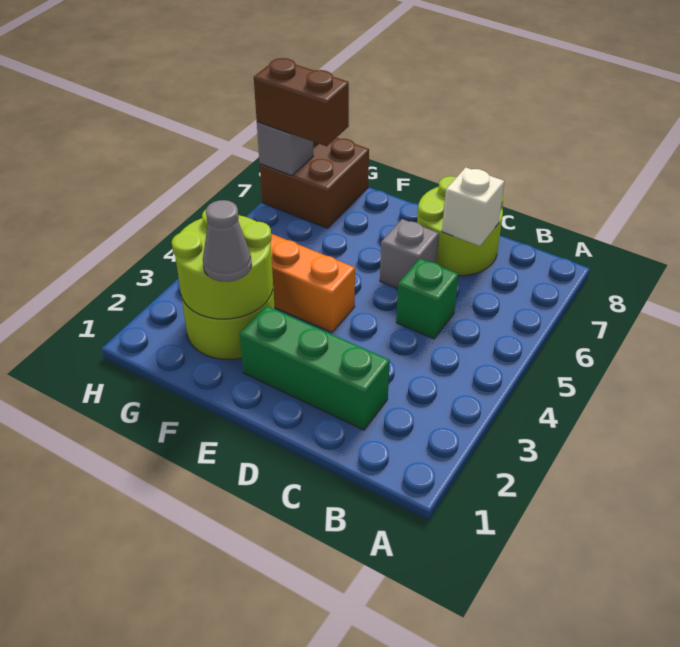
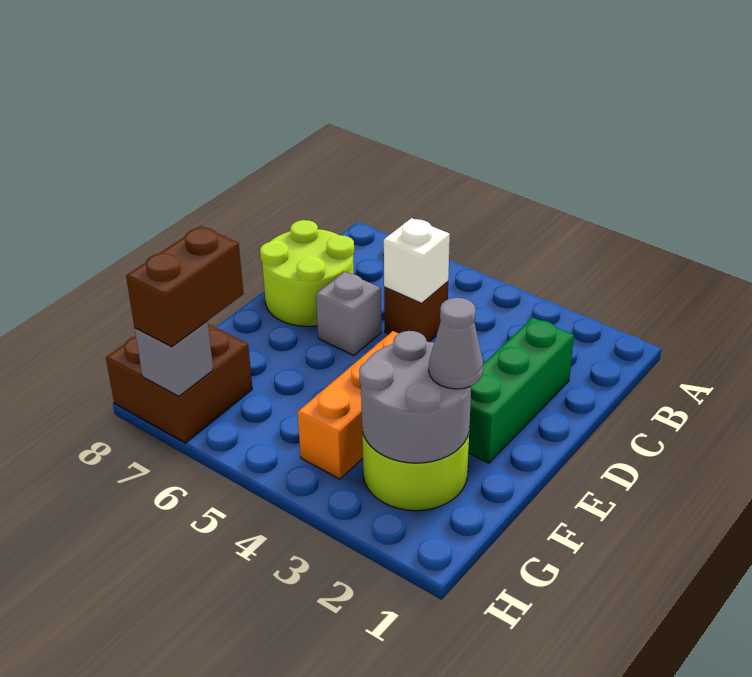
green brick C5 level 1 -> brown brick C5 level 1
white brick C7 level 2 -> white brick C5 level 2
lime round brick F2:G3 level 2 -> grey round brick F2:G3 level 2

